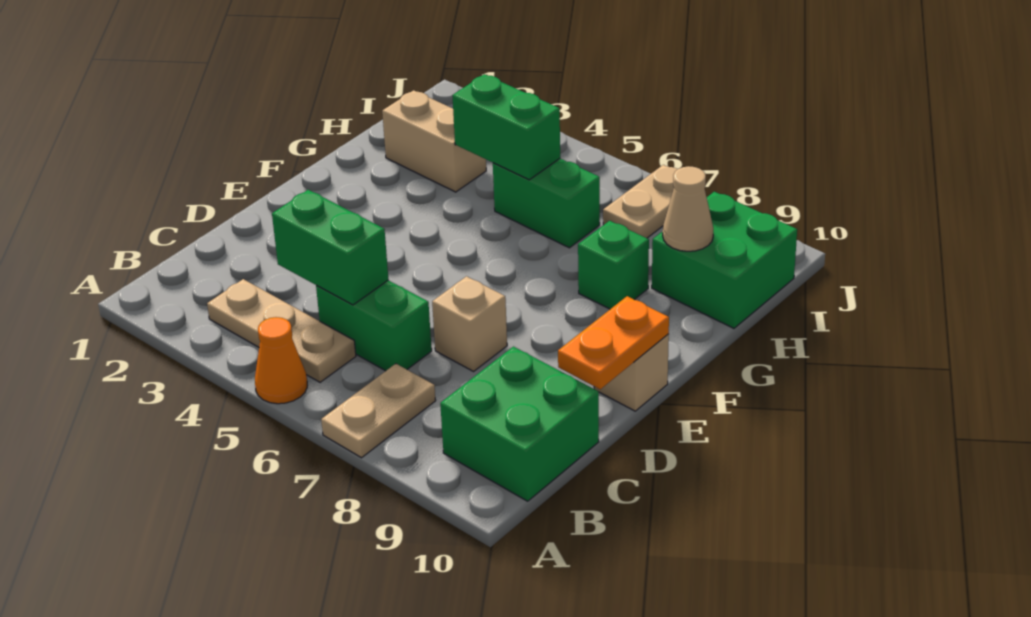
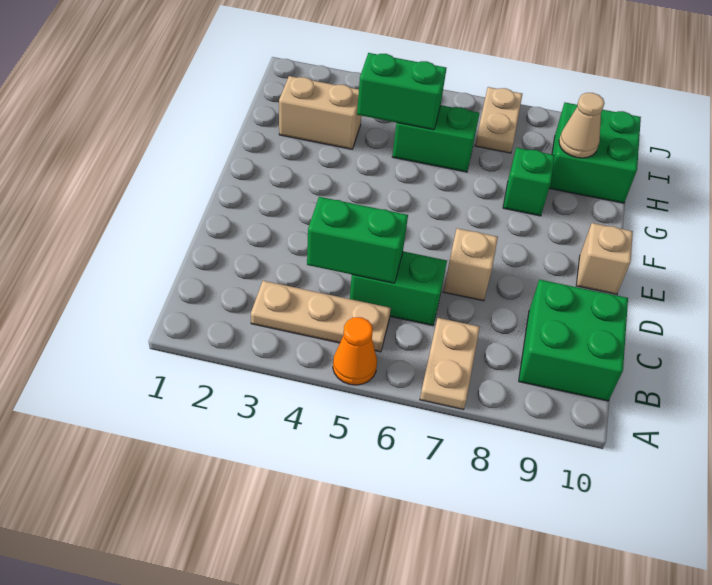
orange plate D10:E10 level 2 -> none

